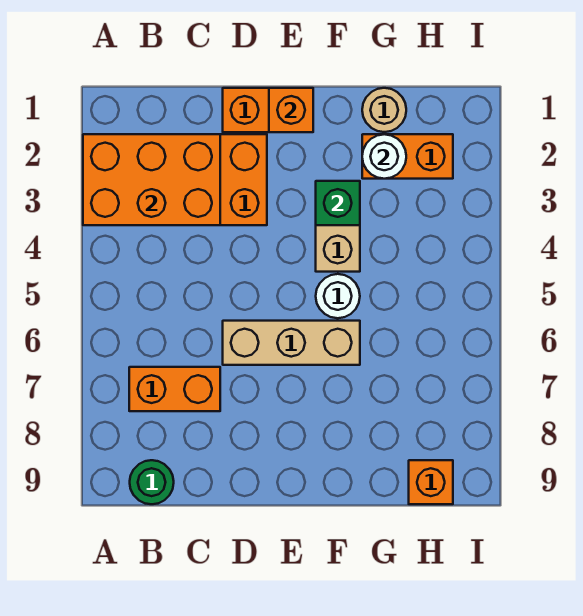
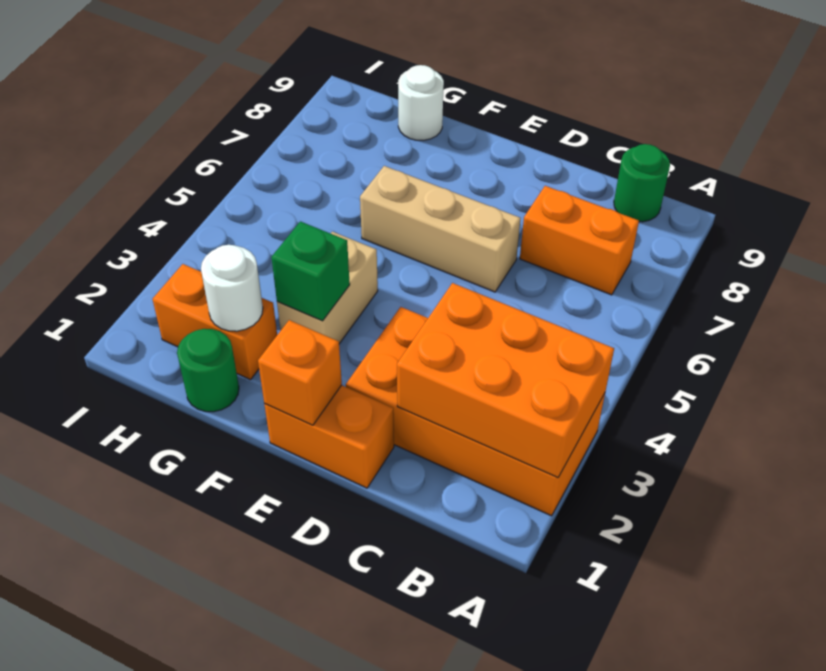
white round brick F5 level 1 -> white round brick G9 level 1
tan round brick G1 level 1 -> green round brick G1 level 1
orange brick H9 level 1 -> none

